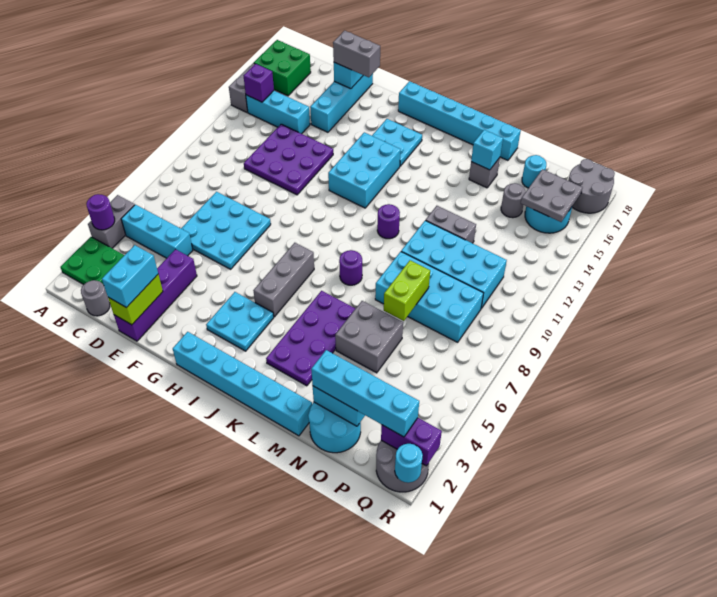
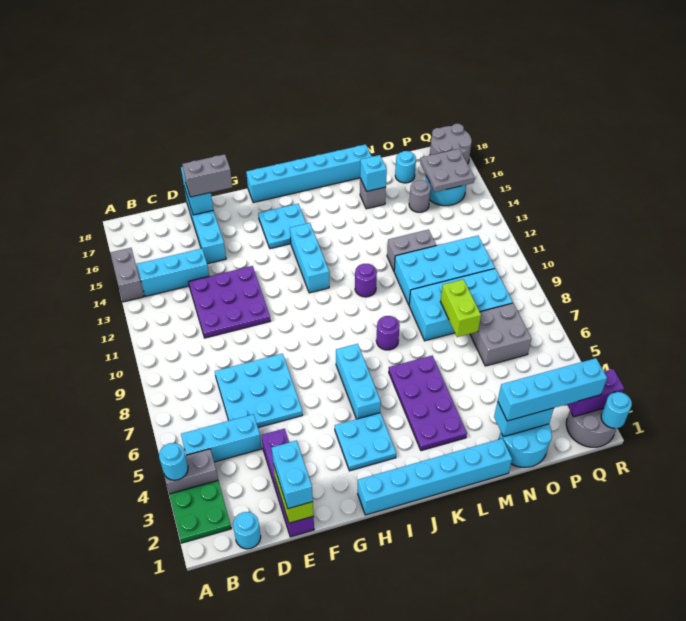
grey brick A4:A5 level 1 -> grey brick A4:B4 level 1
purple round brick A4 level 2 -> cyan round brick A4 level 2
green brick A16:B17 level 1 -> none
purple brick B14 level 2 -> none
grey round brick C1 level 1 -> cyan round brick C1 level 1
cyan brick H12:I14 level 1 -> cyan brick I12:I14 level 1
grey brick I5:I7 level 1 -> cyan brick I5:I7 level 1
grey brick M5:N6 level 1 -> grey brick O6:P7 level 1

